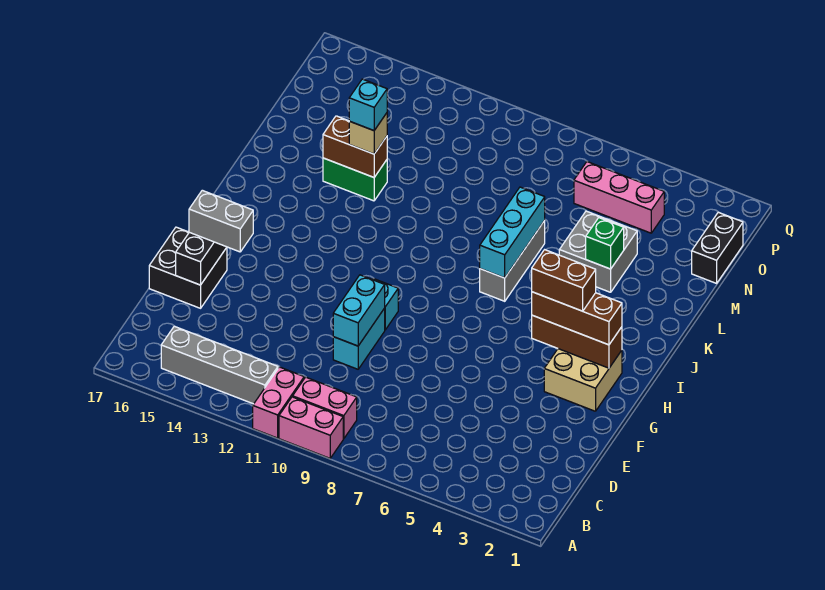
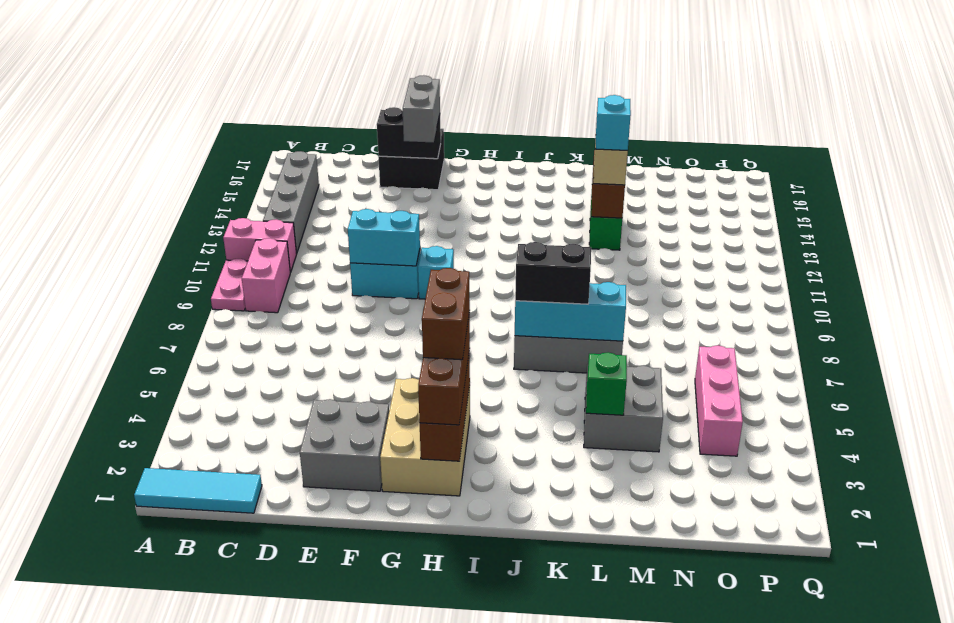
none -> cyan tile A1:C1 level 1
pink brick A9:A10 level 1 -> pink plate A9:A10 level 1
none -> grey brick E2:F3 level 1
tan brick G2:H3 level 1 -> tan brick G2:H4 level 1
black brick N1:O1 level 1 -> black brick J7:K7 level 3

